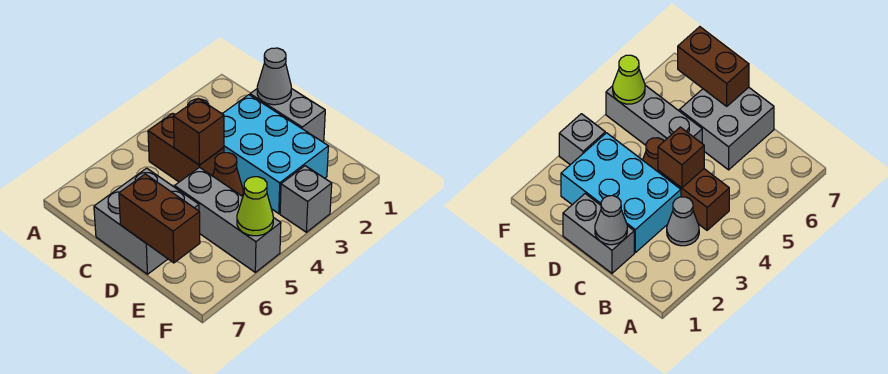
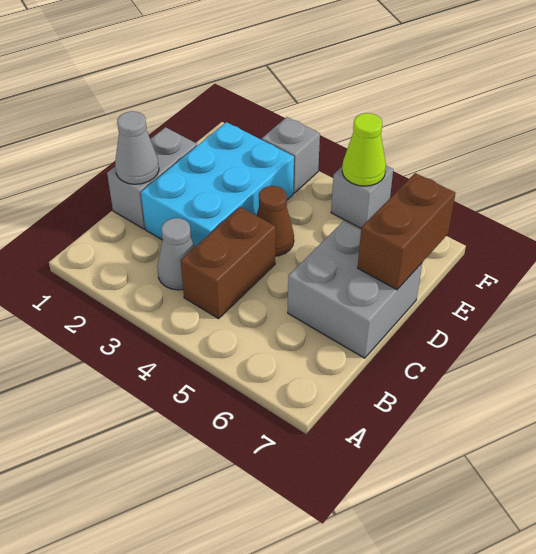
brown brick C4 level 2 -> none
grey brick D5:F5 level 1 -> grey brick F5 level 1

